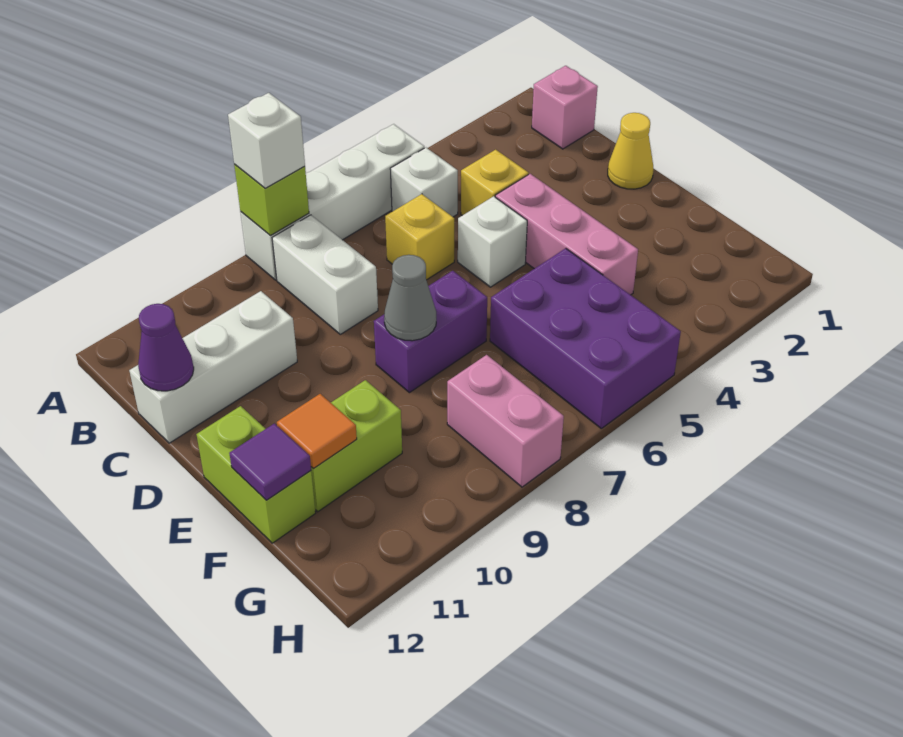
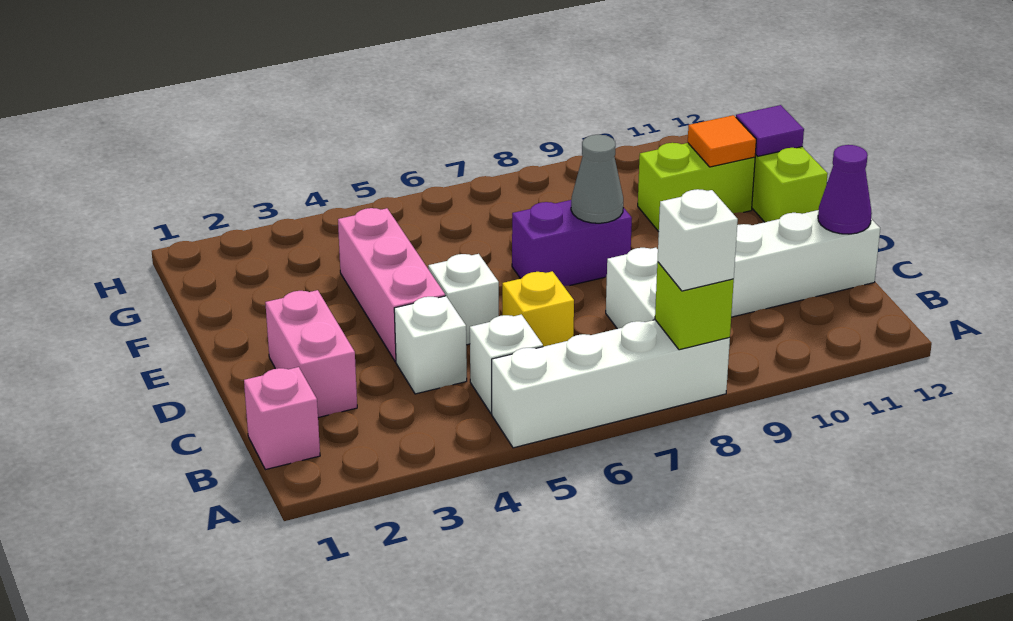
yellow brick C4 level 1 -> white brick C4 level 1
yellow cone D1 level 1 -> none
purple brick F5:H6 level 1 -> none
pink brick G8:H8 level 1 -> pink brick C2:D2 level 1

